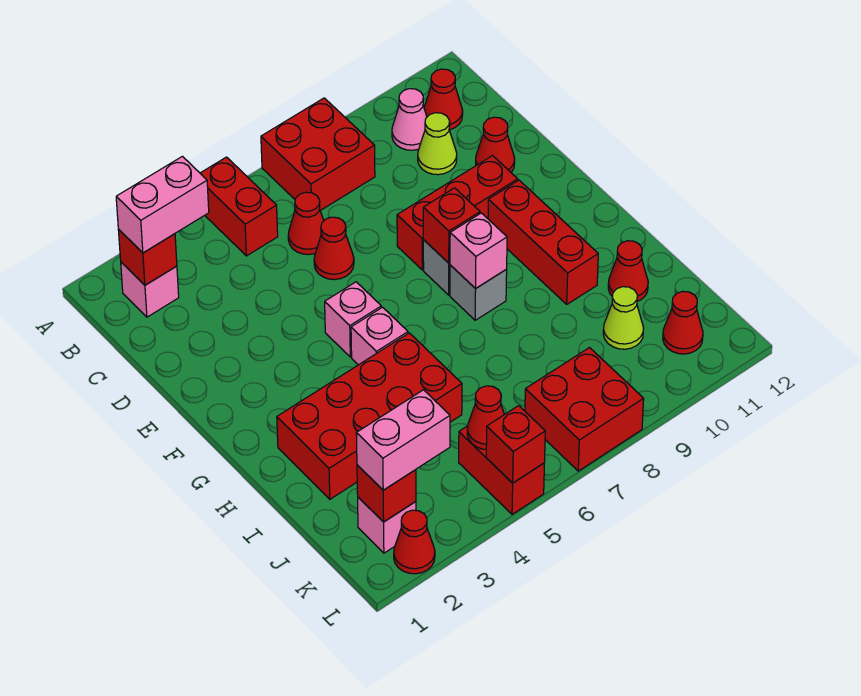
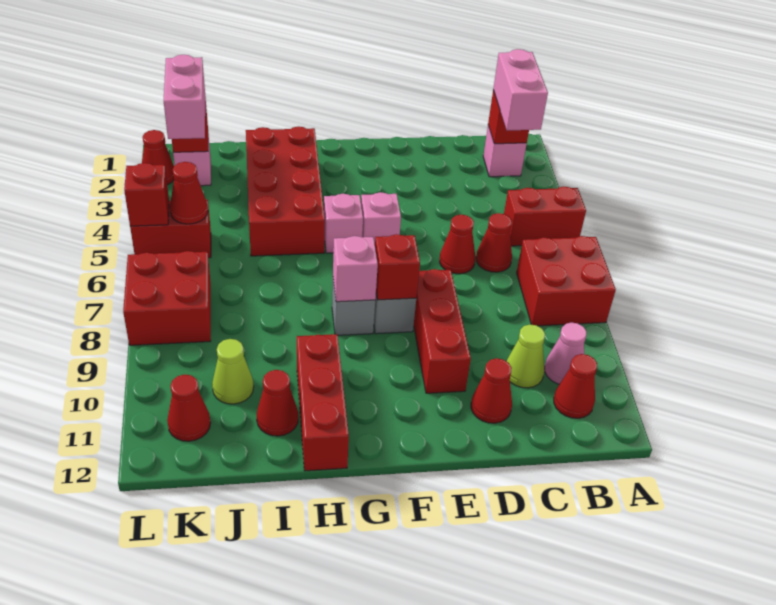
red brick F10:H10 level 1 -> red brick H10:H12 level 1

